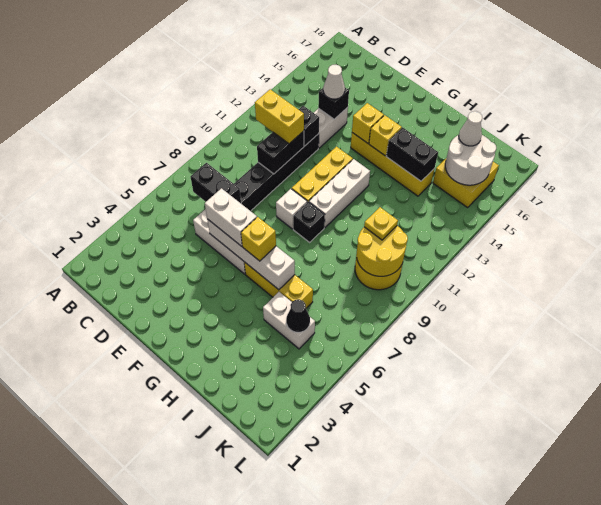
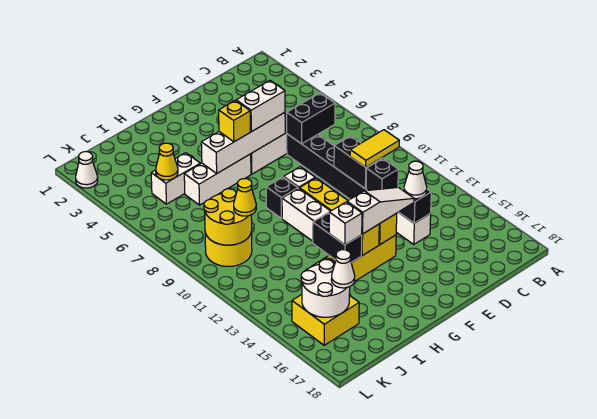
yellow brick C11:D11 level 3 -> yellow tile C11:D11 level 3
none -> white slope E14:G14 level 3 top G
yellow brick G6:I6 level 1 -> white brick G6:I6 level 1
black brick H14:I14 level 2 -> black brick H13:H14 level 2
none -> white brick H14 level 3
black cone J5 level 2 -> yellow cone J5 level 2
yellow plate J10 level 3 -> yellow cone J10 level 3
none -> white cone L2 level 1

